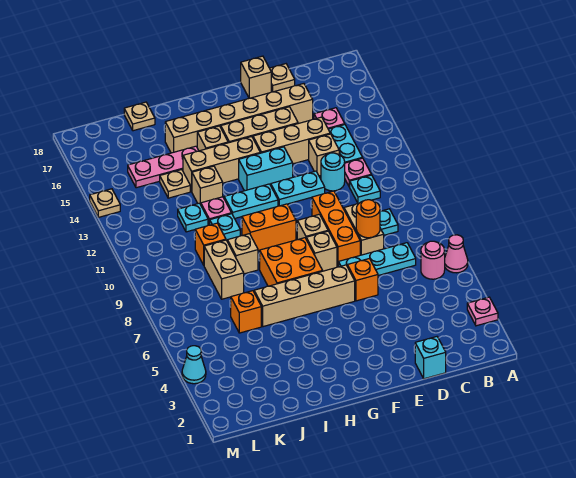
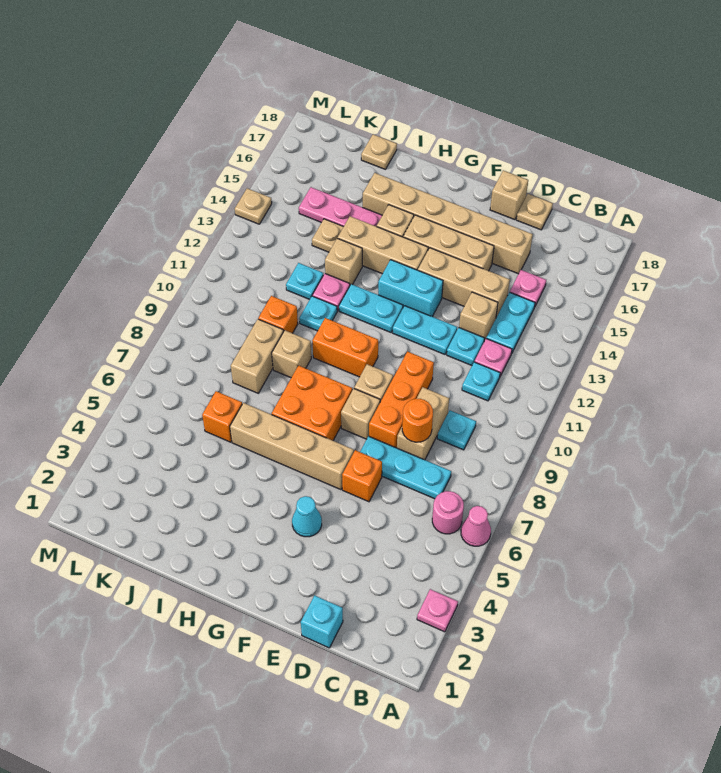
cyan round brick D12 level 1 -> cyan plate D12 level 1
cyan cone M4 level 1 -> cyan cone F4 level 1

